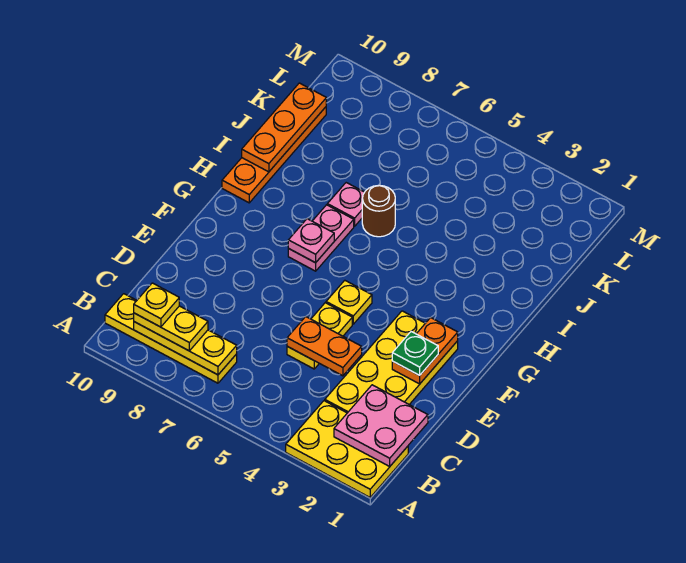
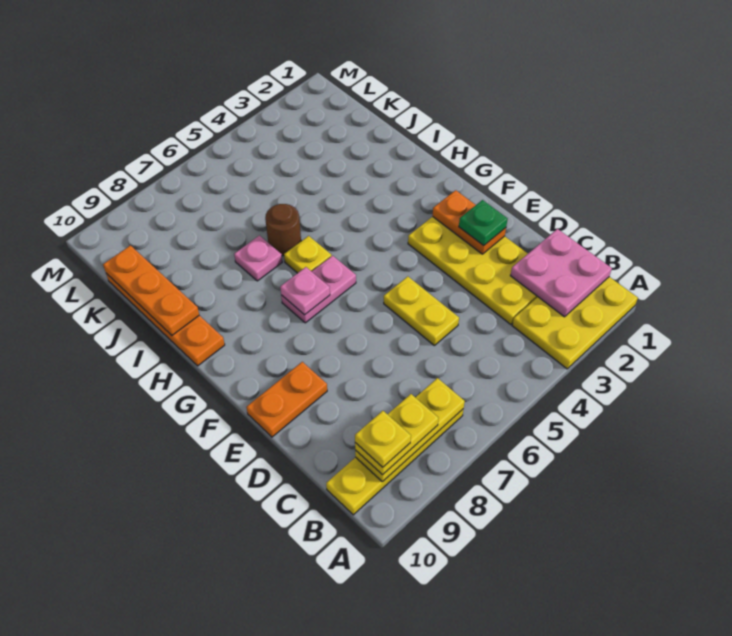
orange plate D4:D5 level 2 -> orange plate E9:E10 level 1
yellow plate F5 level 1 -> yellow plate H6 level 1
pink plate G7:H7 level 1 -> pink plate G6:G7 level 1

